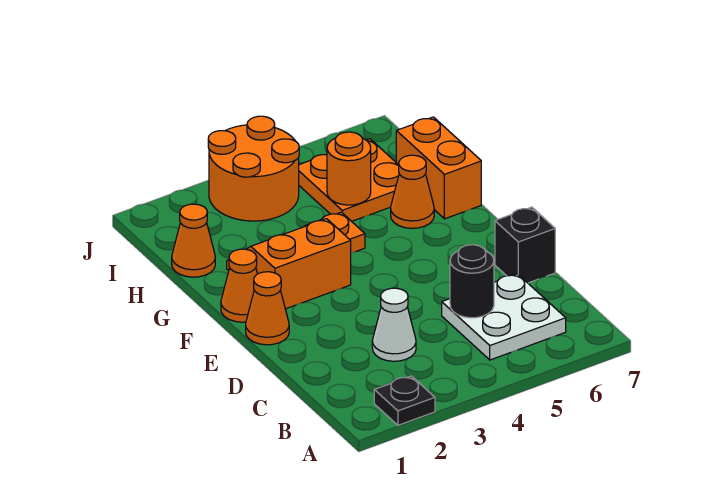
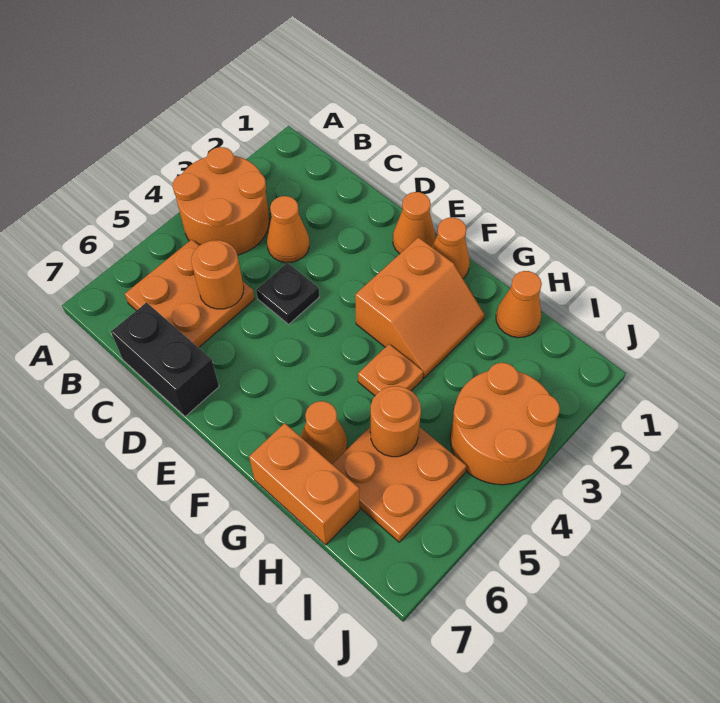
black plate A2 level 1 -> black plate D4 level 1
none -> orange round brick A3:B4 level 1
white plate B5:C6 level 1 -> orange plate B5:C6 level 1
white cone C3 level 1 -> orange cone C3 level 1
black round brick C5 level 2 -> orange round brick C5 level 2
black brick D7 level 1 -> black brick C7:D7 level 1

